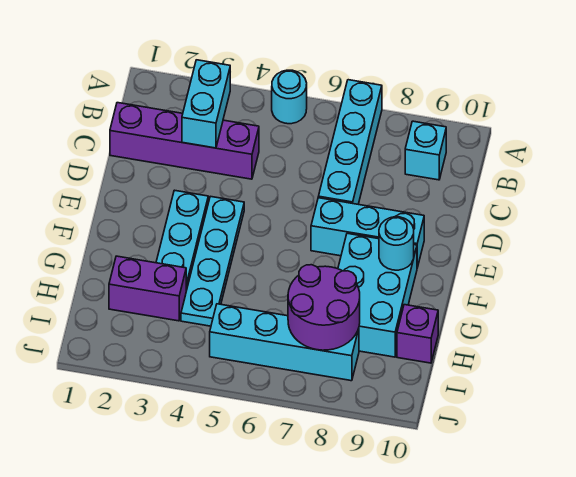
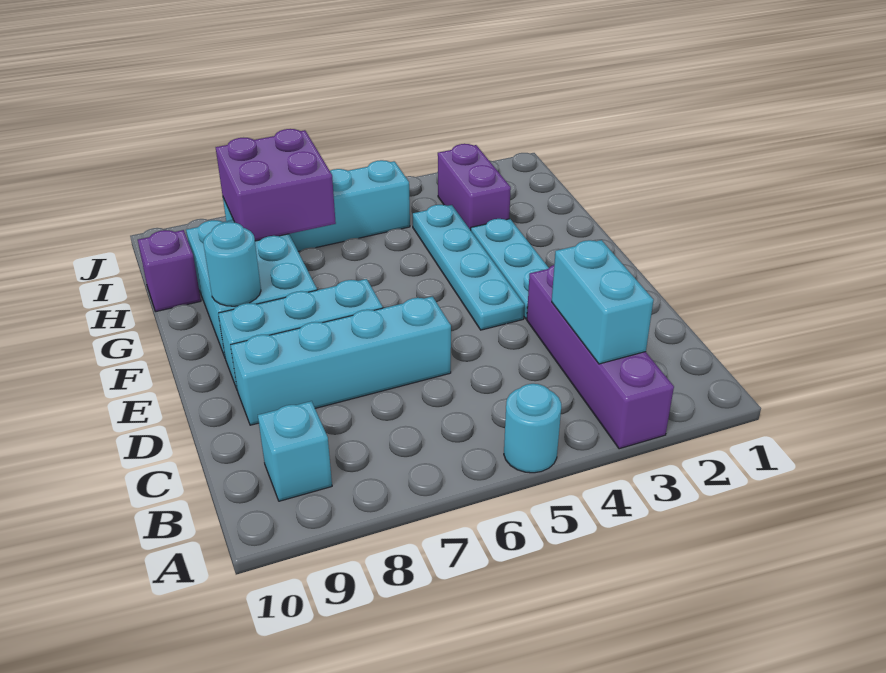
cyan brick A7:D7 level 1 -> cyan brick D6:D9 level 1
purple brick C1:C4 level 1 -> purple brick A3:D3 level 1
purple brick H2:H3 level 1 -> purple brick H3:I3 level 1
purple round brick H7:I8 level 2 -> purple brick H7:I8 level 2

